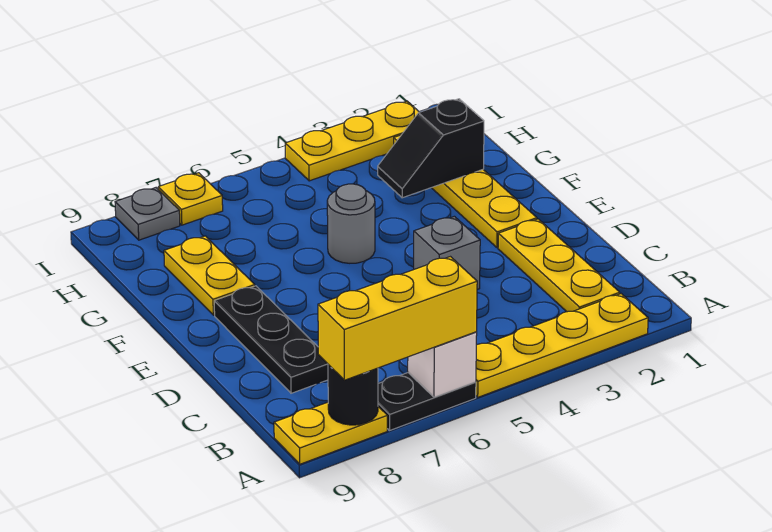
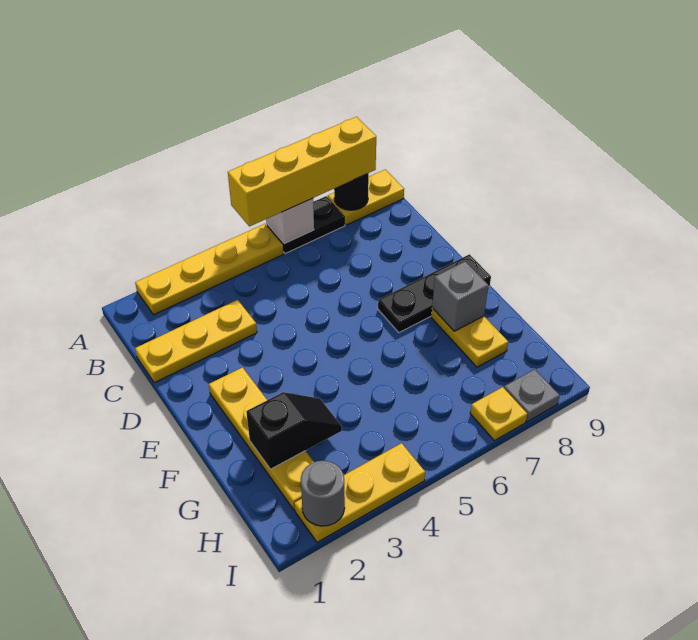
yellow brick A6:A8 level 3 -> yellow brick A5:A8 level 3
yellow plate B2:D2 level 1 -> yellow plate C1:C3 level 1
black plate C8:E8 level 1 -> black plate E7:E9 level 1
grey brick D4 level 1 -> grey brick F8 level 2
grey round brick F5 level 1 -> grey round brick I2 level 2

